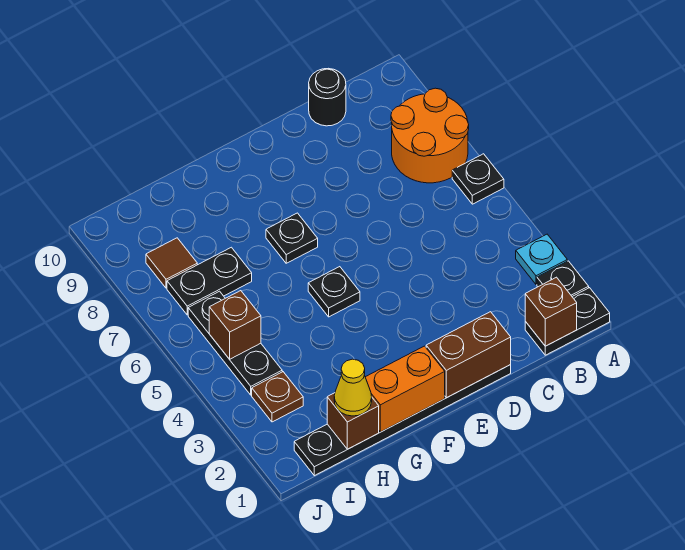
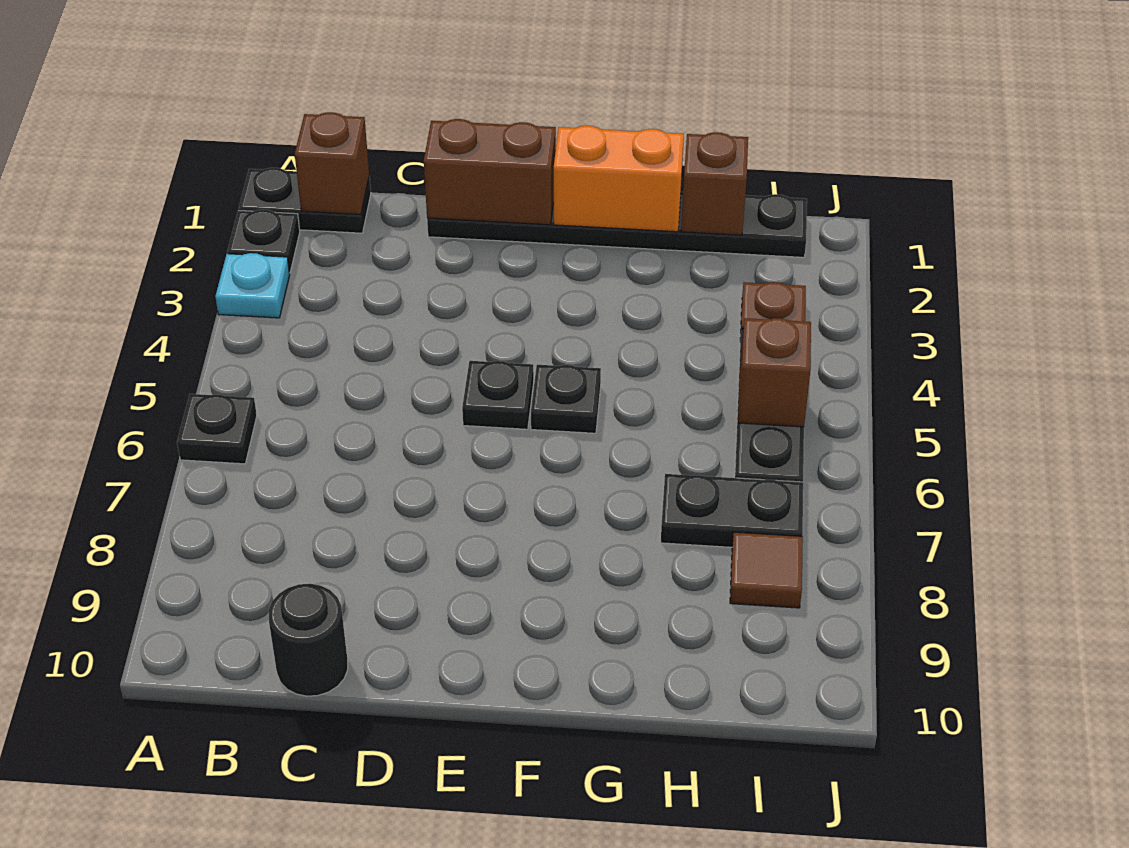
orange round brick A7:B8 level 1 -> none
black plate F7 level 1 -> black plate E5 level 1
yellow cone H1 level 3 -> none

